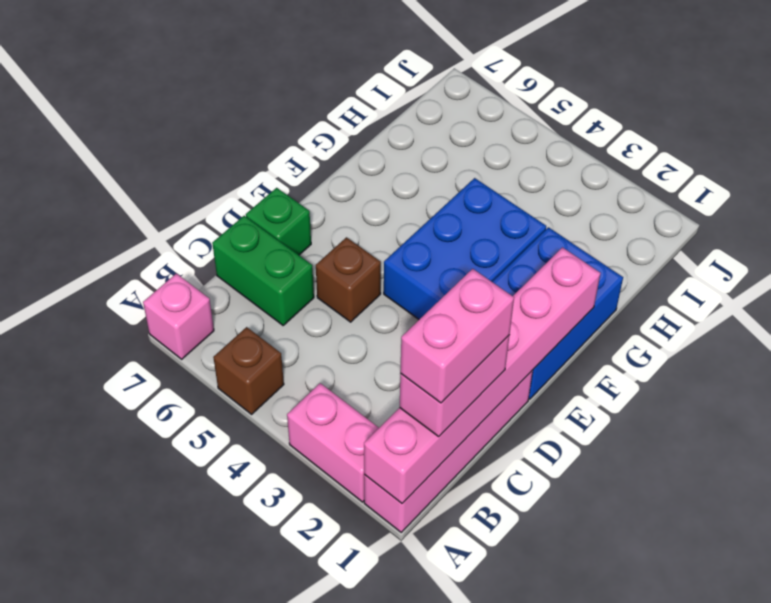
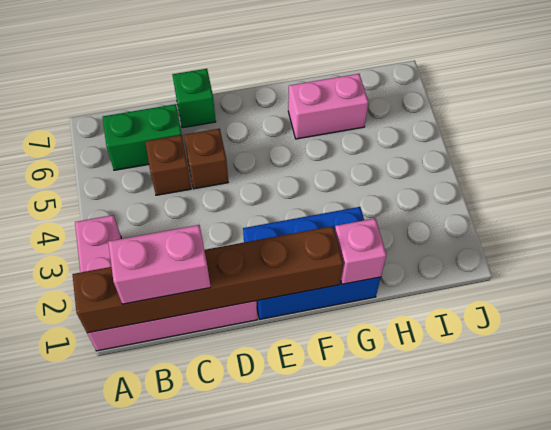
pink brick A1:F1 level 2 -> brown brick A1:F1 level 2
brown brick A5 level 1 -> brown brick C5 level 1
pink brick A7 level 1 -> pink brick G1 level 2
pink brick B1:C1 level 4 -> pink brick G6:H6 level 1
green brick C6:C7 level 1 -> green brick B6:C6 level 1
blue brick E3:G4 level 1 -> none

